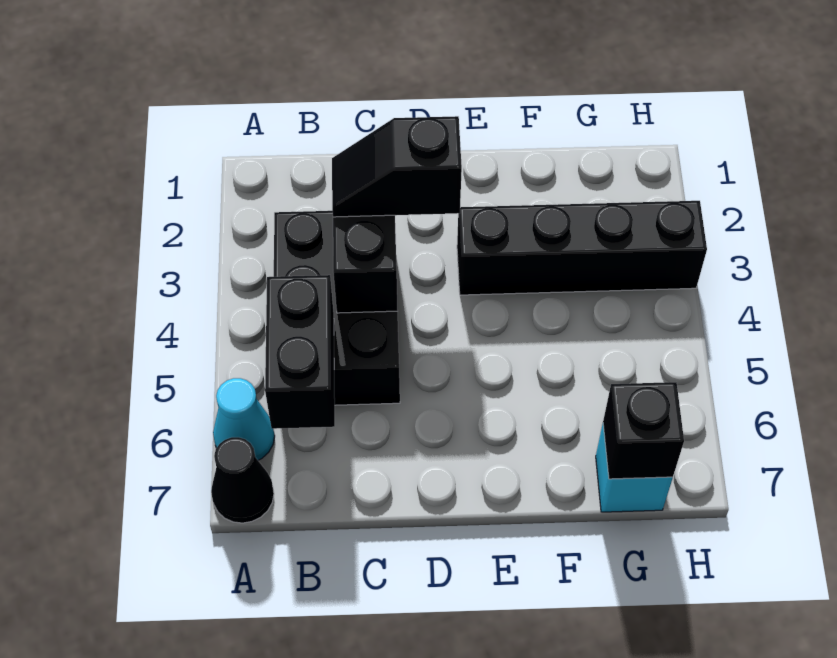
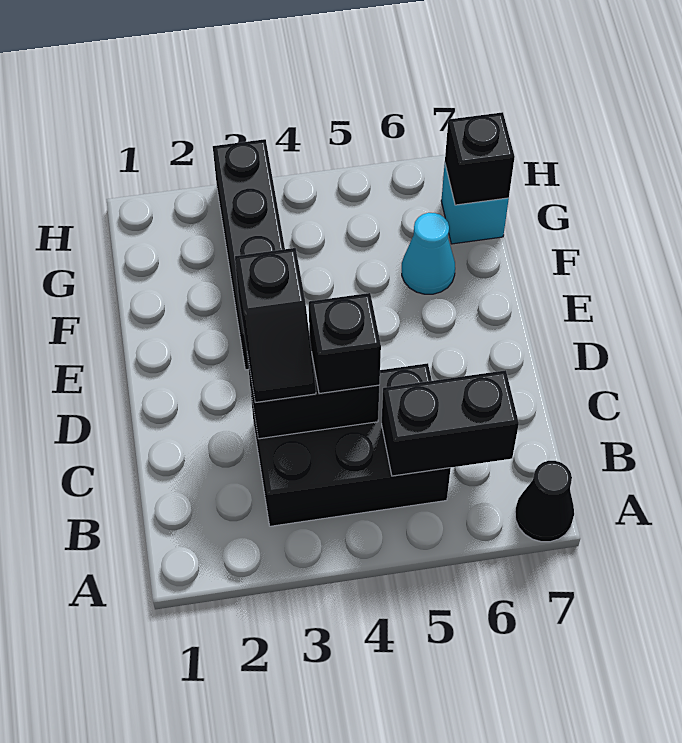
cyan cone A6 level 1 -> cyan cone F6 level 1
none -> black brick C4 level 3

